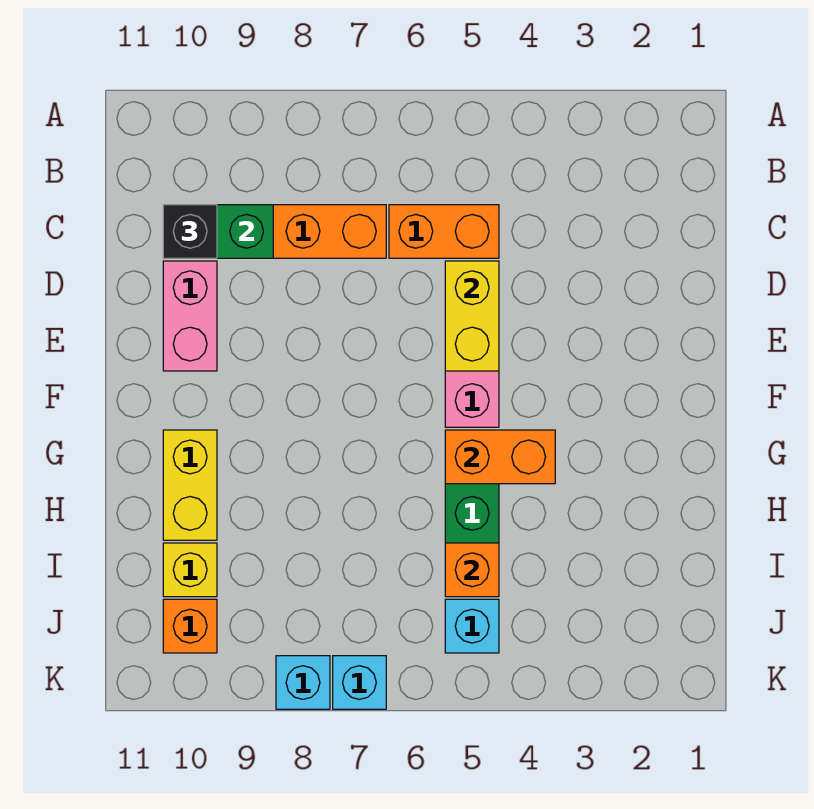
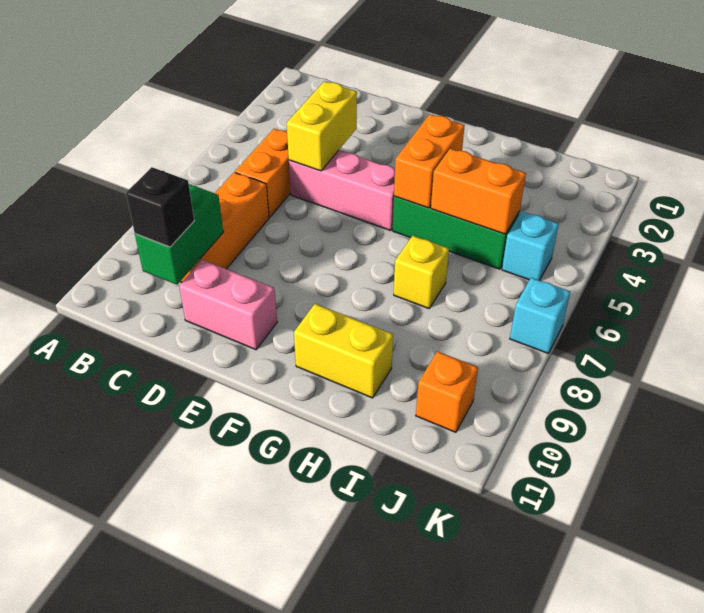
yellow brick D5:E5 level 2 -> yellow brick D4:D5 level 2
orange brick I5 level 2 -> orange brick H5:I5 level 2
yellow brick I10 level 1 -> yellow brick H7 level 1
cyan brick K8 level 1 -> none

